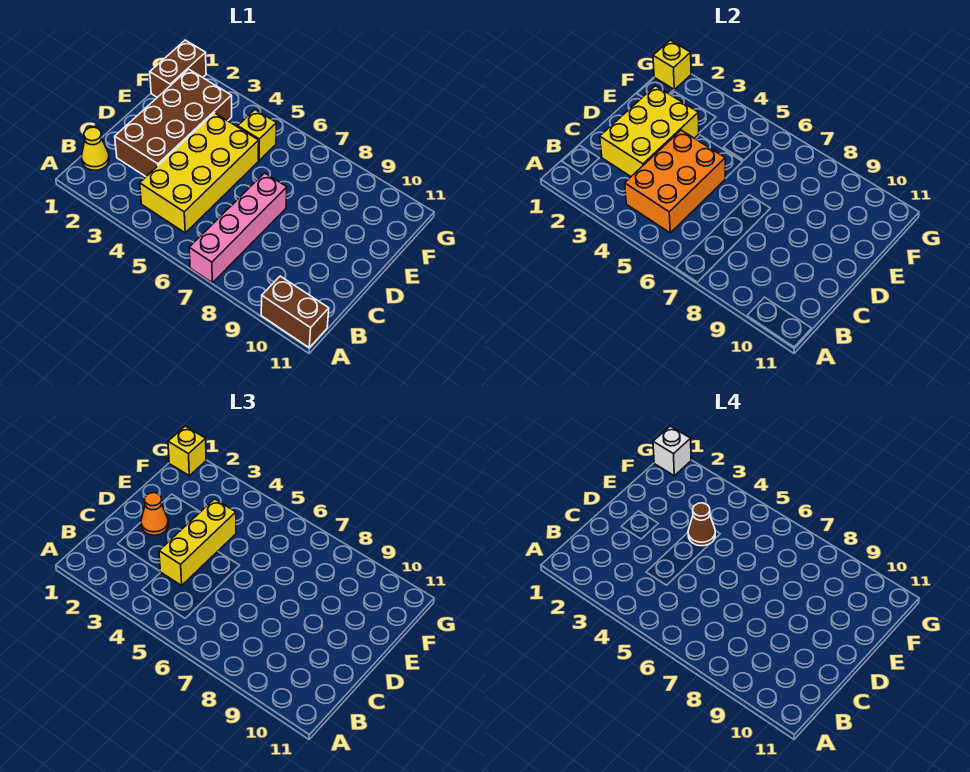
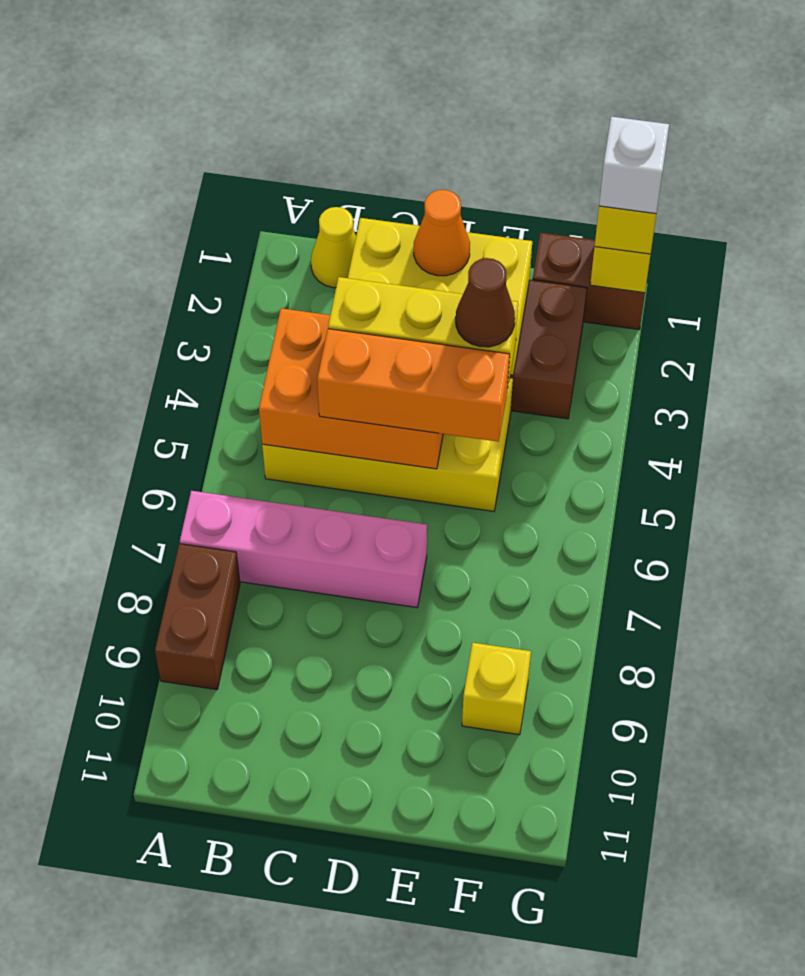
brown brick A10:A11 level 1 -> brown brick A8:A9 level 1
none -> orange brick C5:E5 level 3
yellow brick F5 level 1 -> yellow brick F9 level 1

